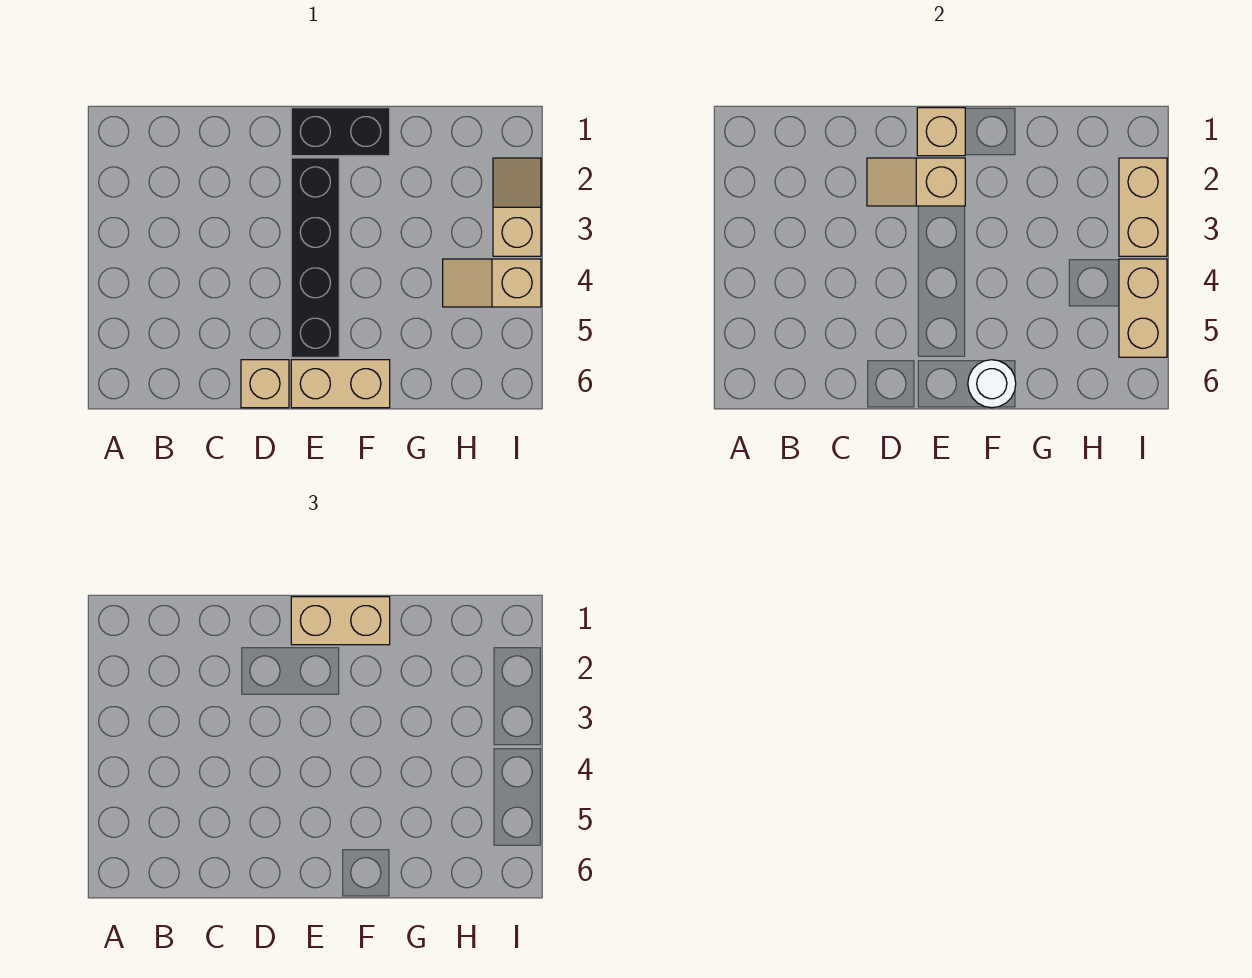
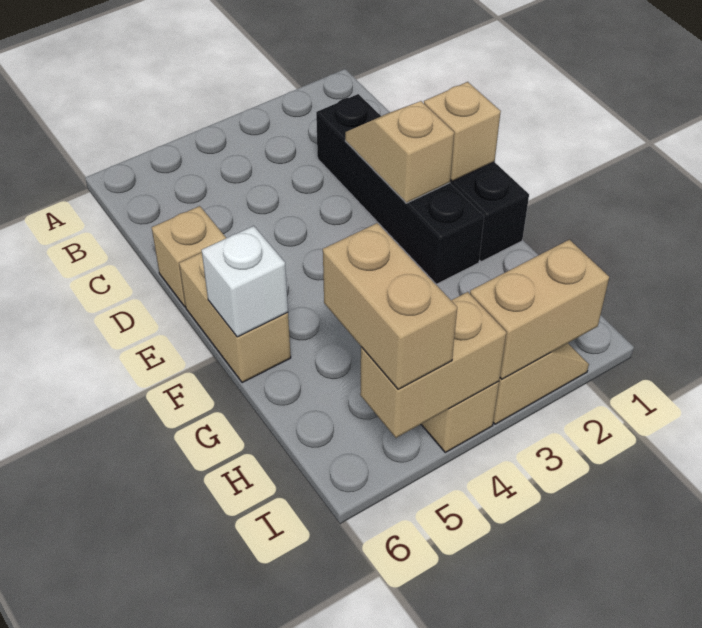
tan brick E1:F1 level 3 -> tan brick H5:I5 level 3
black brick E2:E5 level 1 -> black brick C2:F2 level 1
white round brick F6 level 2 -> white brick F6 level 2

